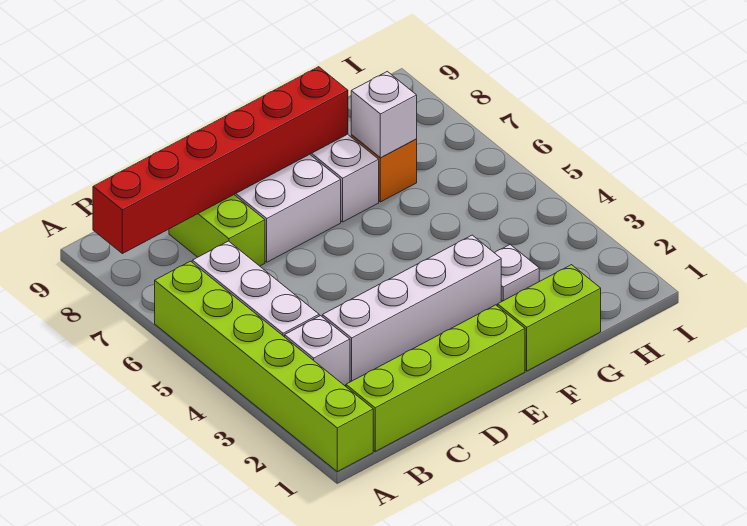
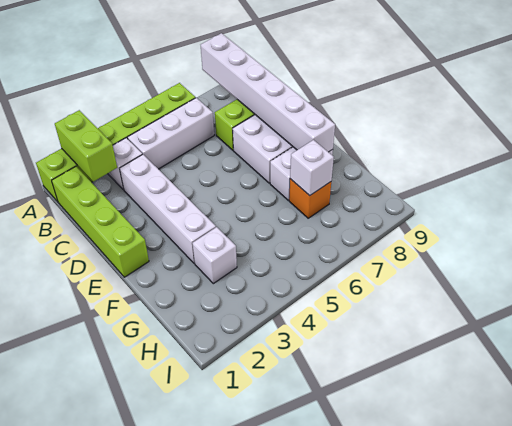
red brick A8:F8 level 2 -> white brick A8:F8 level 2
lime brick F1:G1 level 1 -> lime brick A2:B2 level 2
white plate G3 level 1 -> white brick G3 level 1

